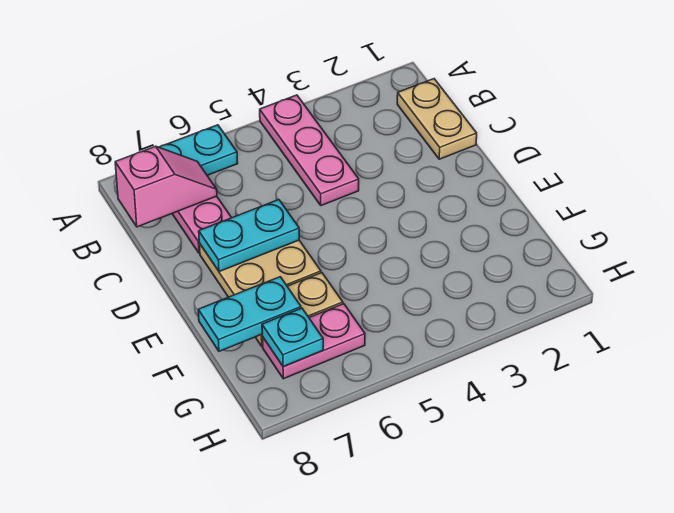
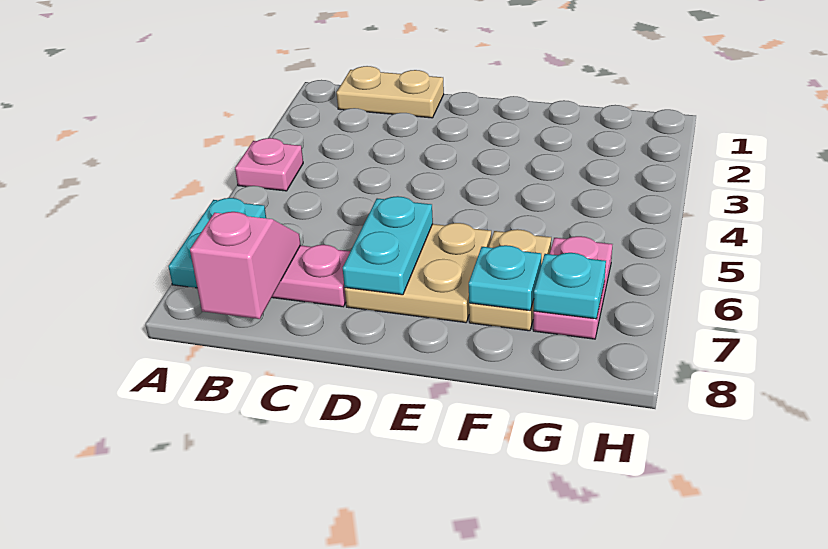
pink plate A4:C4 level 1 -> pink plate A4 level 1
cyan plate F7:F8 level 2 -> cyan plate F7 level 2

